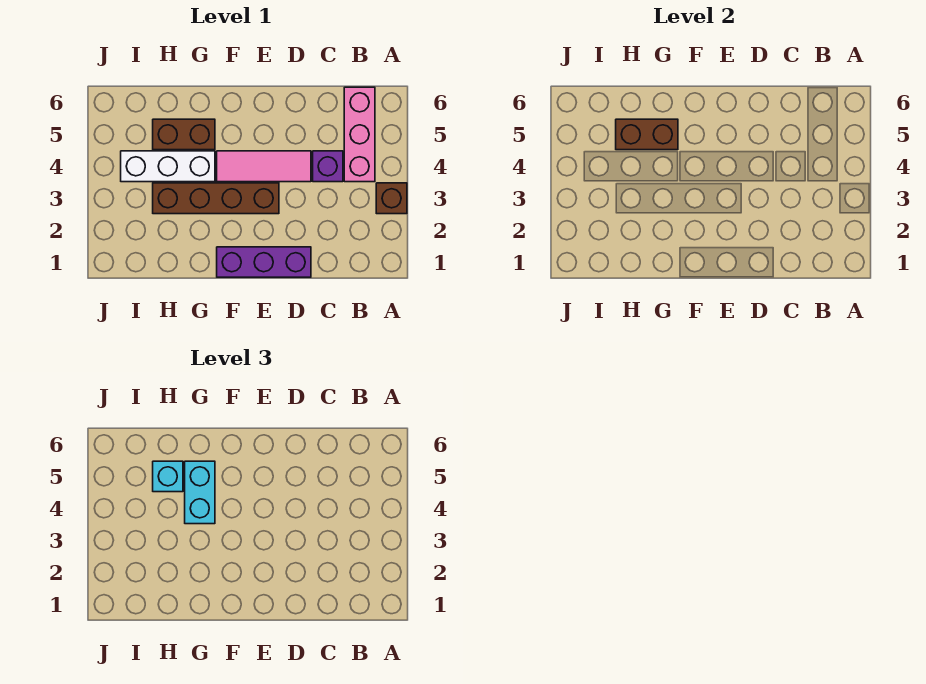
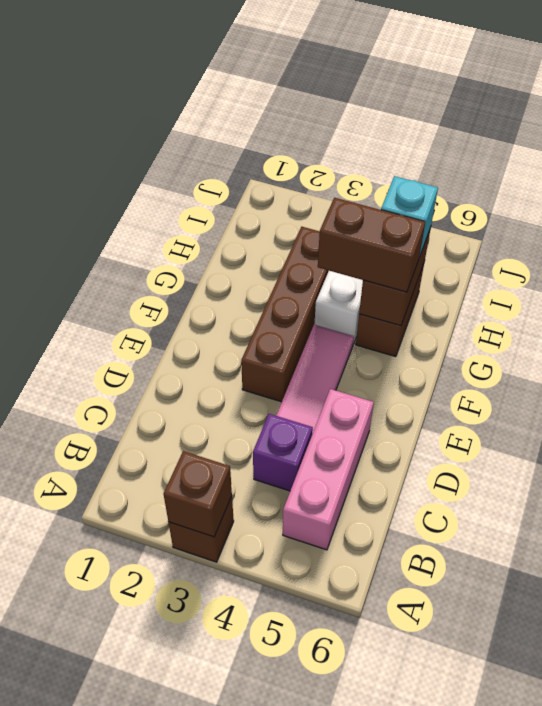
none -> brown brick A3 level 2
pink brick B4:B6 level 1 -> pink brick B5:D5 level 1
purple brick D1:F1 level 1 -> none
cyan brick G4:G5 level 3 -> brown brick G4:G5 level 3

